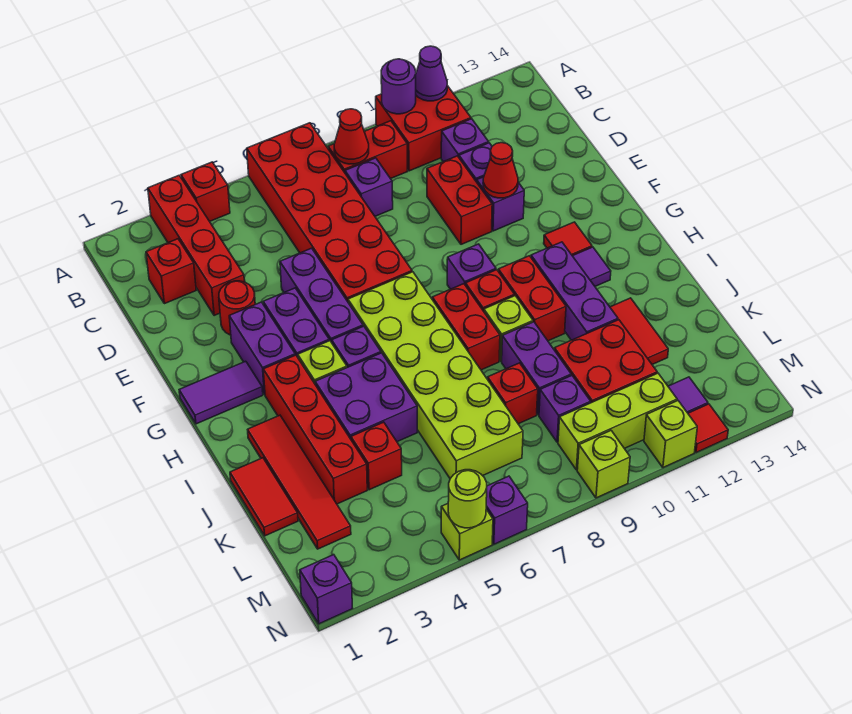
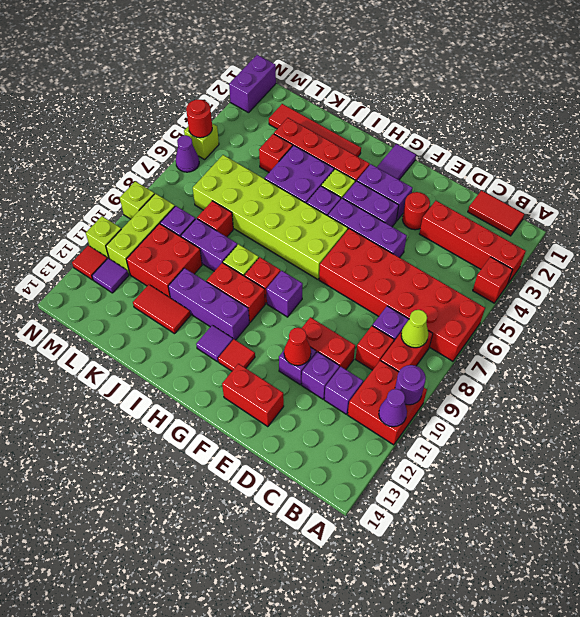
red cone B8 level 2 -> lime cone B8 level 2
red brick C2 level 1 -> red brick C9 level 1
red brick H8:I8 level 1 -> red brick E13:F13 level 1
red tile J1:K1 level 1 -> red tile B1:C1 level 1
purple brick N1 level 1 -> purple brick N1:N2 level 1
lime round brick N5 level 2 -> red round brick N5 level 2
purple brick N6 level 1 -> purple cone N6 level 1

